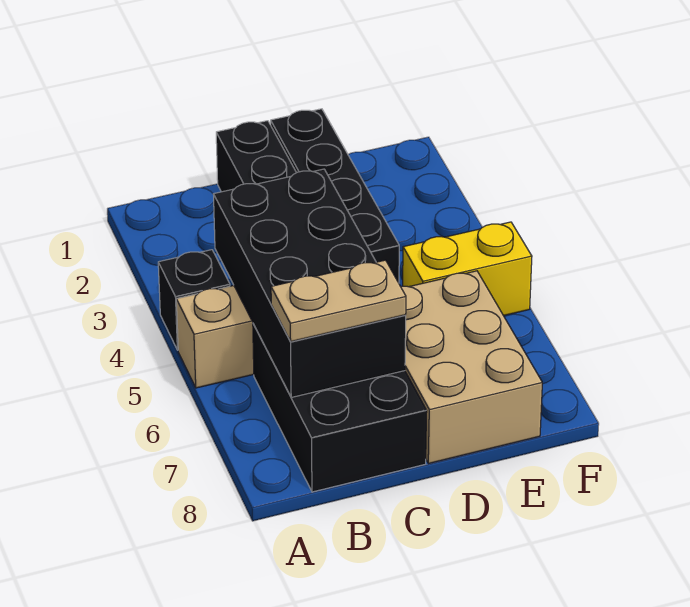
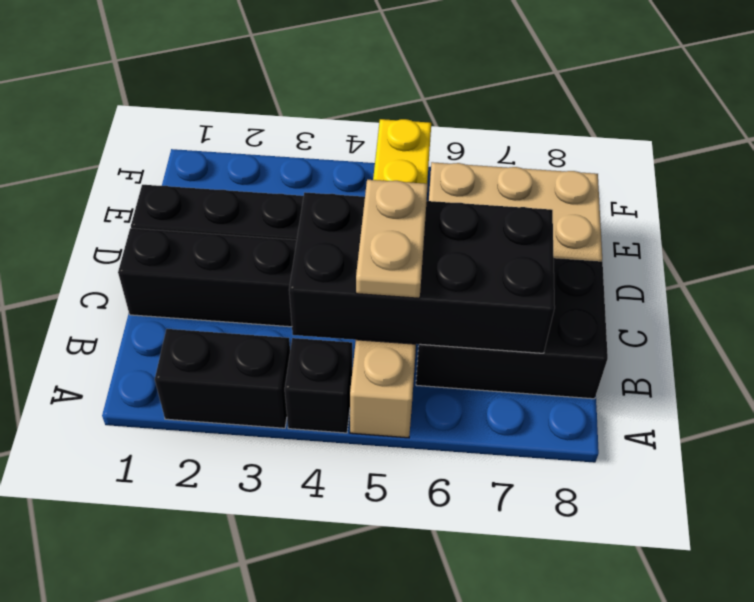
none -> black brick A2:A3 level 1
tan plate B7:C7 level 3 -> tan plate B5:C5 level 3

